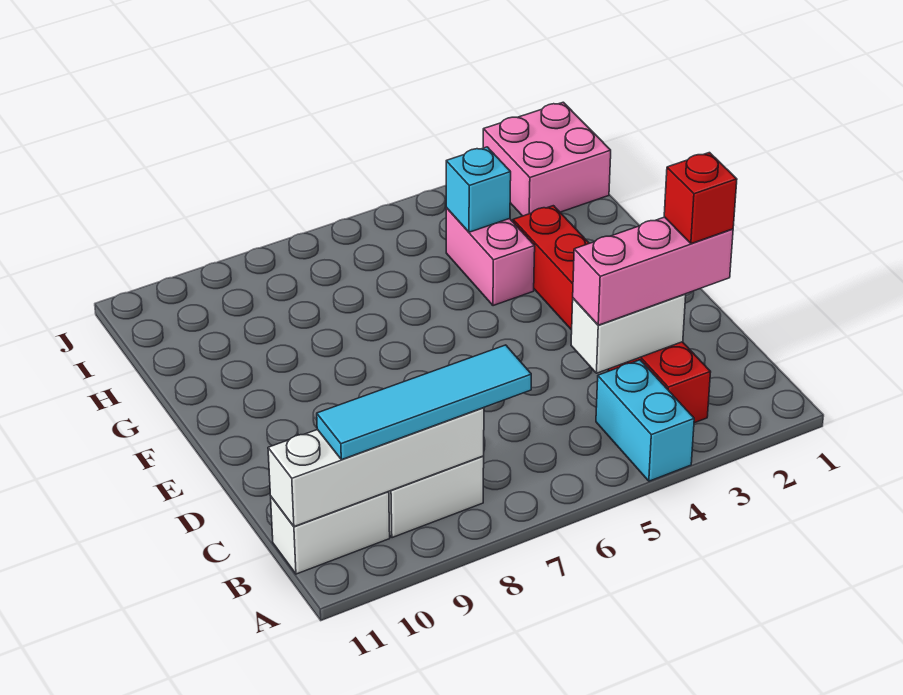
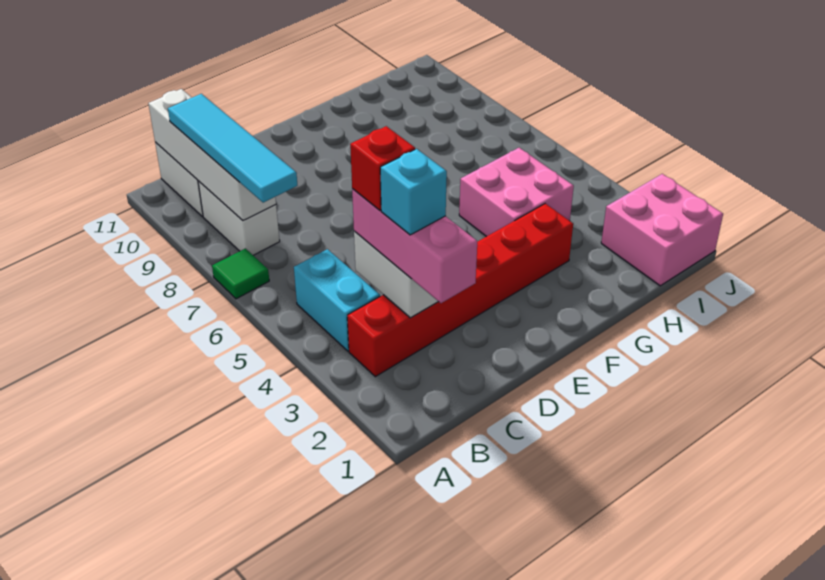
cyan brick A4:B4 level 1 -> cyan brick B4:B5 level 1
none -> green tile A7 level 1
red brick C2 level 4 -> red brick C4 level 4
pink brick G4:H4 level 1 -> pink brick G4:H5 level 1
cyan brick H4 level 2 -> cyan brick C3 level 4

